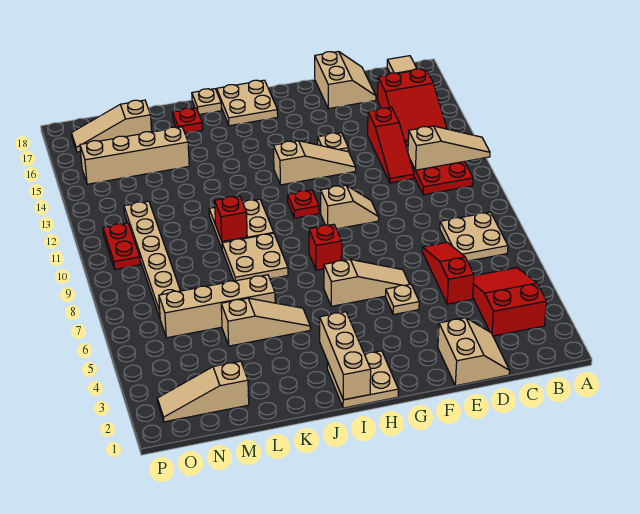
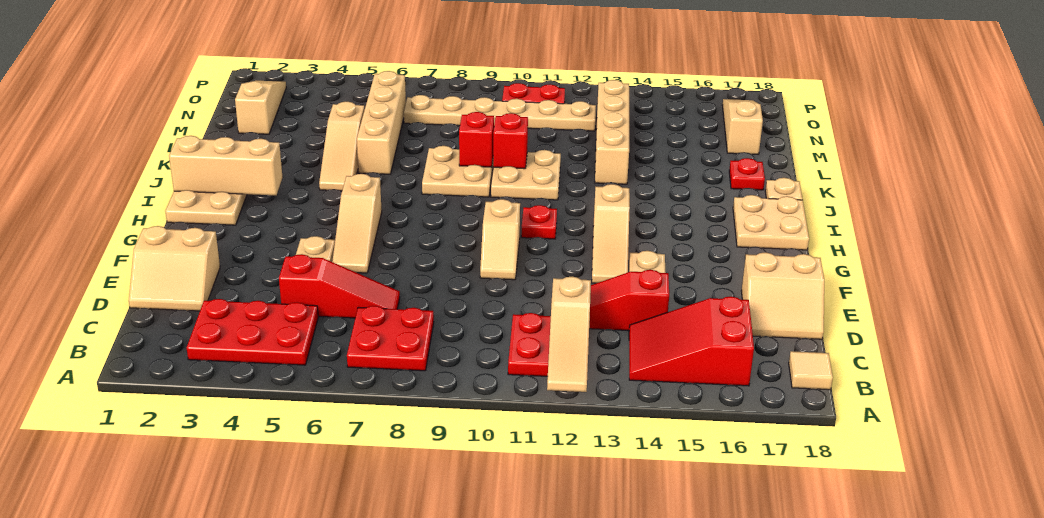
red slope B3:C5 level 1 top 3 -> red plate B3:C5 level 1
tan plate B7:C8 level 1 -> red plate B7:C8 level 1
red brick H8 level 1 -> red brick K9 level 2
tan brick L15:O15 level 1 -> tan brick K13:N13 level 1

